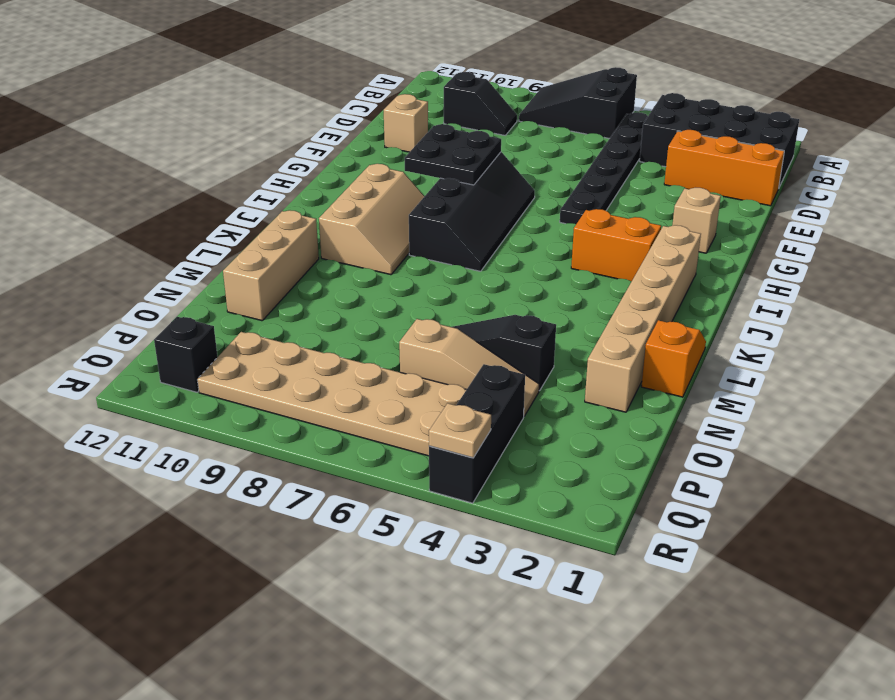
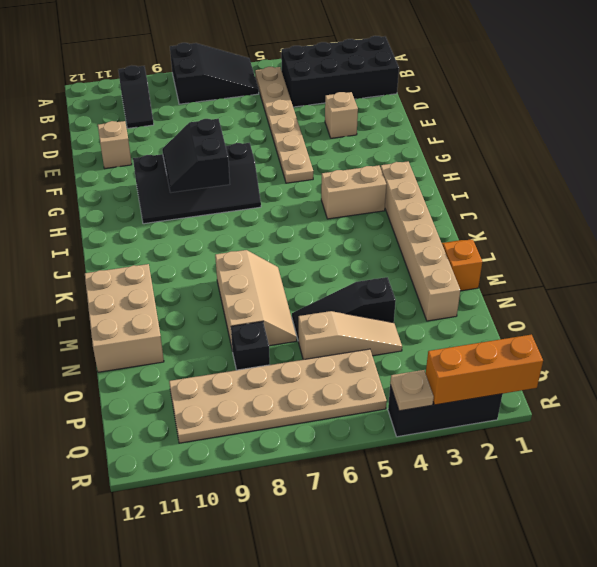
black slope A6:B8 level 1 top 6 -> black slope A6:B8 level 1 top 8
black plate B5:G5 level 1 -> tan plate B5:G5 level 1
black slope C9:C10 level 1 top 10 -> black slope B10:C10 level 1 top B
orange brick D1:D3 level 1 -> orange brick R1:R3 level 2
tan brick G2 level 1 -> tan brick E3 level 1
black slope G7:J8 level 1 top 8 -> black slope G7:H10 level 1 top G
black plate G8:H9 level 2 -> black slope G8:H9 level 2 top 8
orange brick I3:I4 level 1 -> tan brick I3:I4 level 1
tan slope I9:K10 level 1 top 10 -> tan slope L7:N8 level 1 top 8
tan brick L11:N11 level 1 -> tan brick L11:N12 level 1
black brick P4:R4 level 1 -> black brick R2:R4 level 1
black brick Q11 level 1 -> black brick O8 level 1

